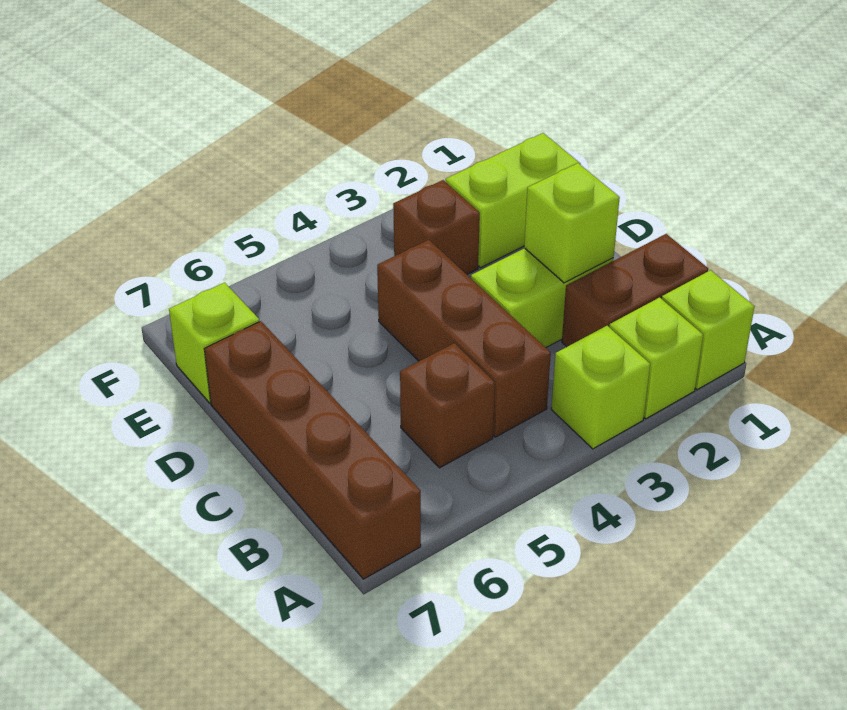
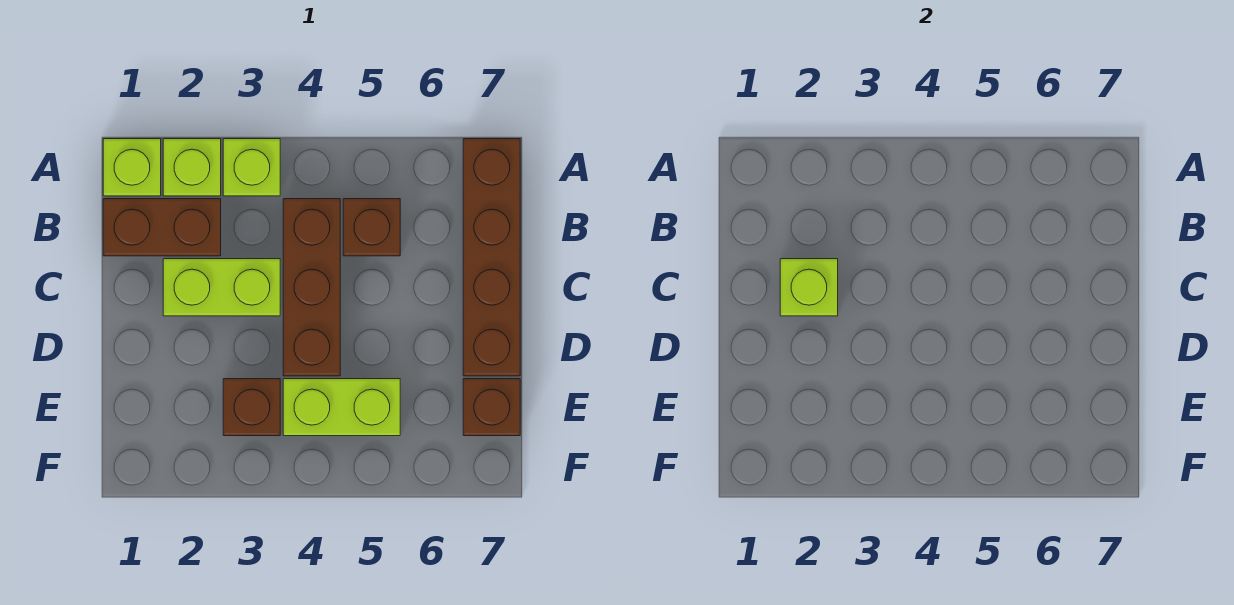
lime brick E1:E2 level 1 -> lime brick E4:E5 level 1
lime brick E7 level 1 -> brown brick E7 level 1

